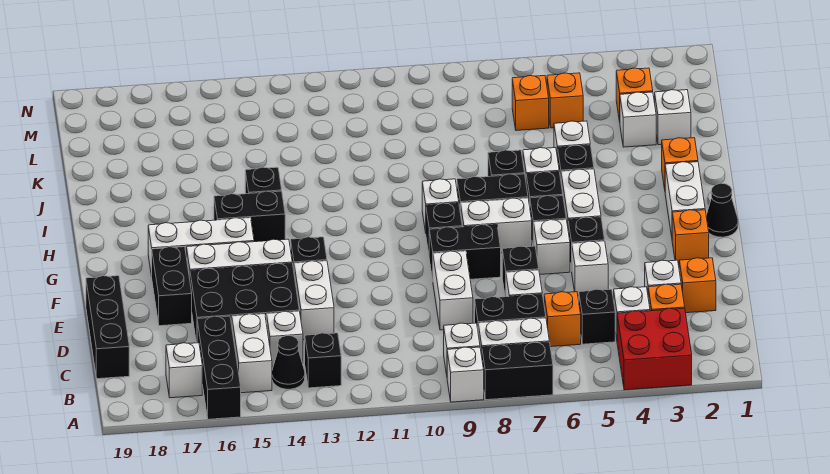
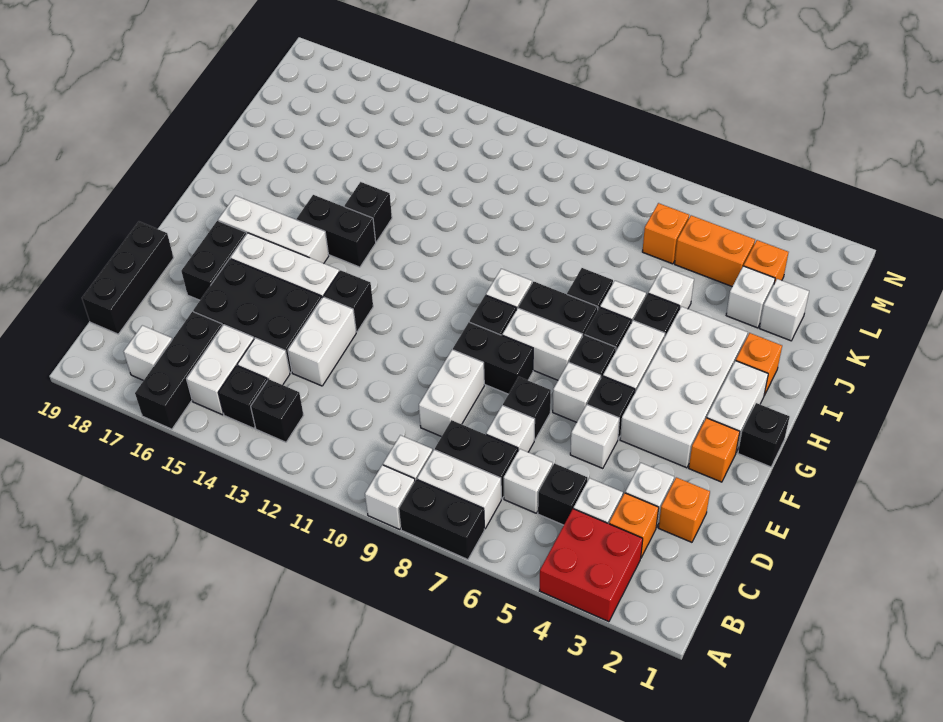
black cone B14 level 1 -> black brick B14 level 1
orange brick C6 level 1 -> white brick C6 level 1
none -> white brick F3:I4 level 1
black cone G1 level 1 -> black brick G1 level 1
orange brick L5 level 1 -> orange brick L4:L5 level 1

